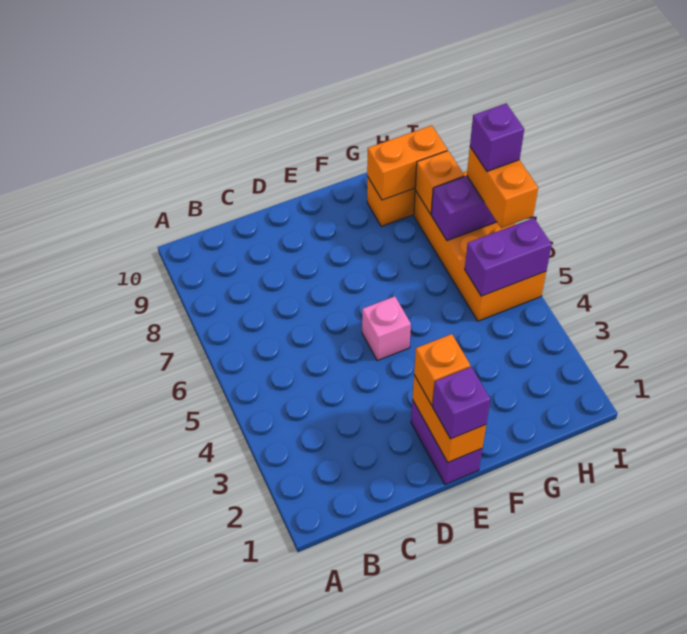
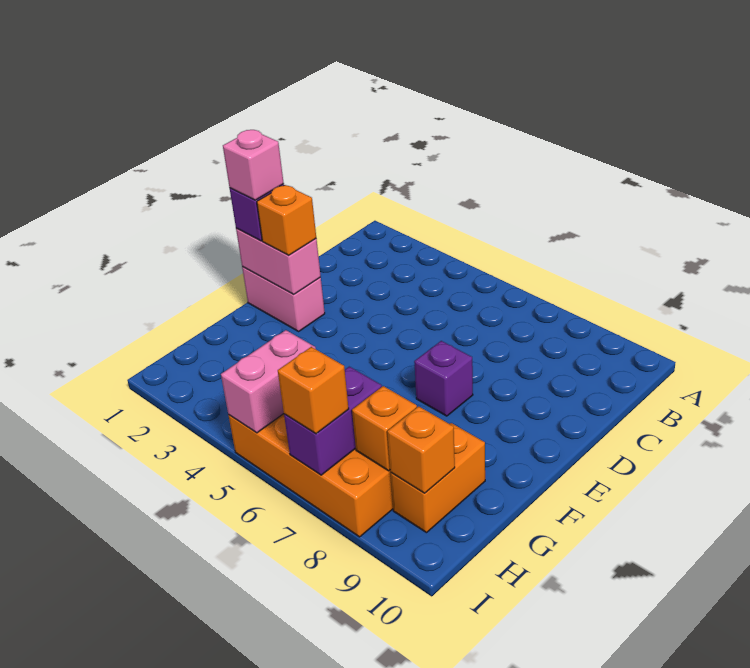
purple brick E1:E2 level 1 -> pink brick E1:E2 level 1
orange brick E1:E2 level 2 -> pink brick E1:E2 level 2
pink brick E5 level 1 -> pink brick E1 level 4
orange brick G9:H9 level 2 -> orange brick H9 level 2
purple brick H5:I5 level 2 -> pink brick H5:I5 level 2
orange brick I6:I7 level 3 -> orange brick I7 level 3
purple brick I7 level 4 -> purple brick E7 level 1

